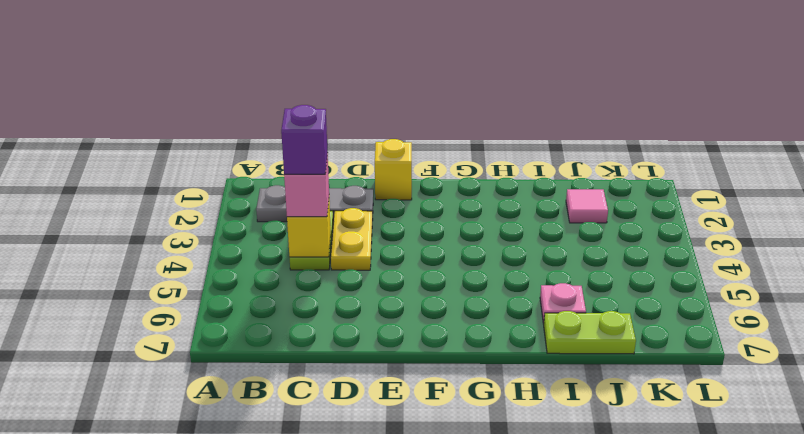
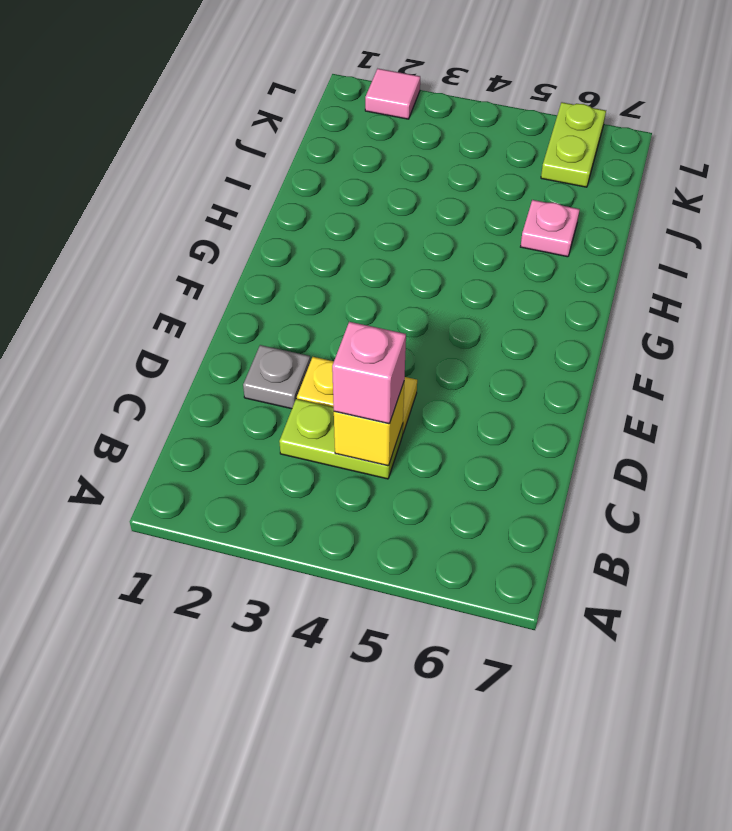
grey plate B2:D2 level 1 -> grey plate D2 level 1
purple brick C4 level 4 -> none
yellow brick E1 level 1 -> none
lime plate I7:J7 level 1 -> lime plate K6:L6 level 1
pink tile J2 level 1 -> pink tile L2 level 1

